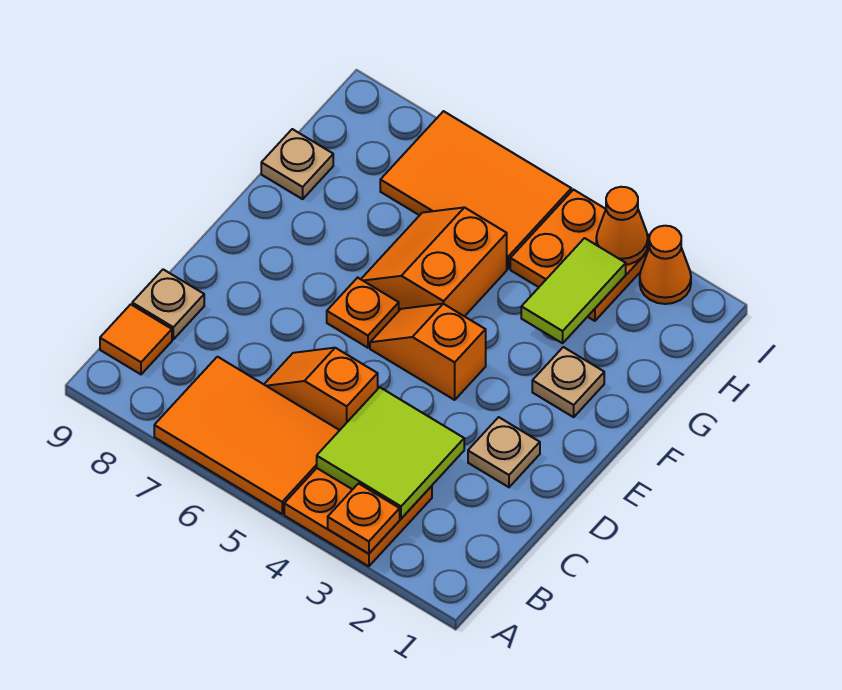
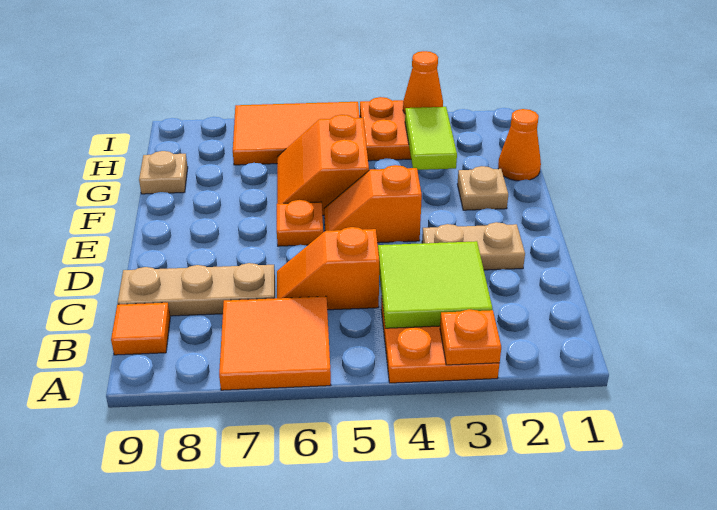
orange tile A5:B7 level 1 -> orange tile A6:B7 level 1
tan plate C9 level 1 -> tan plate C7:C9 level 1
tan plate D2 level 1 -> tan plate D2:D3 level 1
orange cone I2 level 1 -> orange cone G1 level 1

